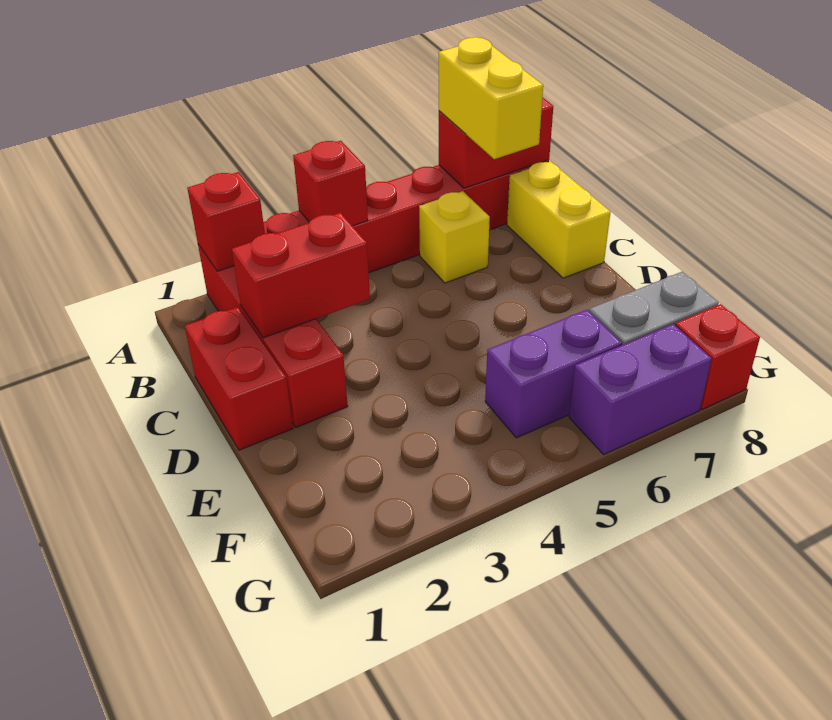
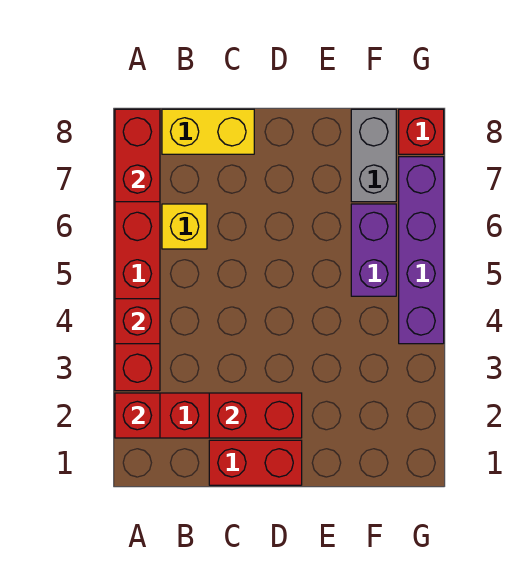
yellow brick A7:B7 level 3 -> none
red brick C2:C3 level 2 -> red brick C2:D2 level 2
purple brick G6:G7 level 1 -> purple brick G4:G7 level 1

